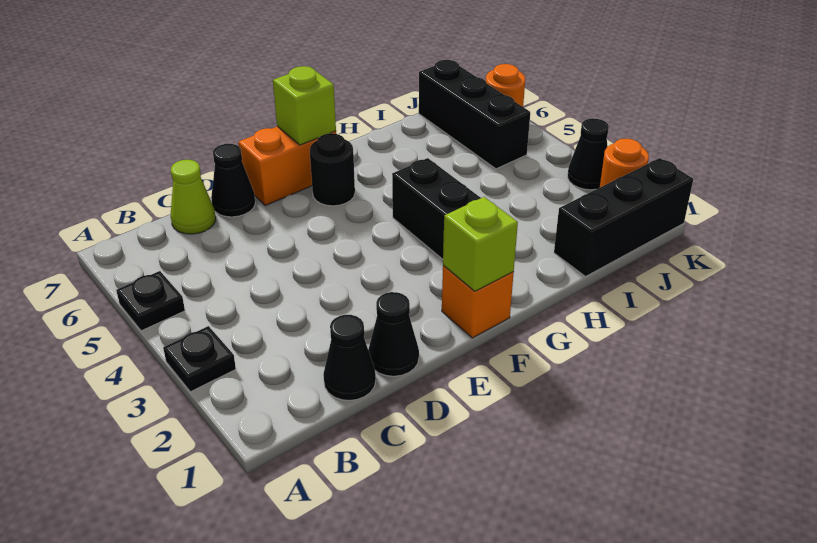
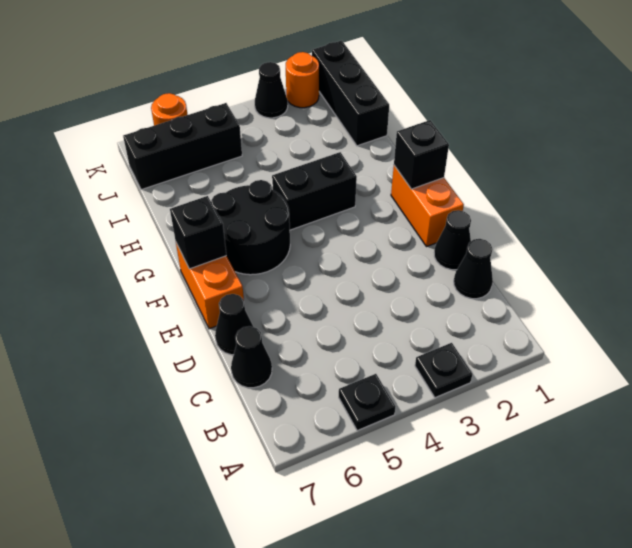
lime cone C7 level 1 -> black cone C7 level 1
orange brick F1 level 1 -> orange brick E1:F1 level 1
lime brick F1 level 2 -> black brick F1 level 2
black round brick F6 level 1 -> black round brick F5:G6 level 1
lime brick F7 level 2 -> black brick F7 level 2

